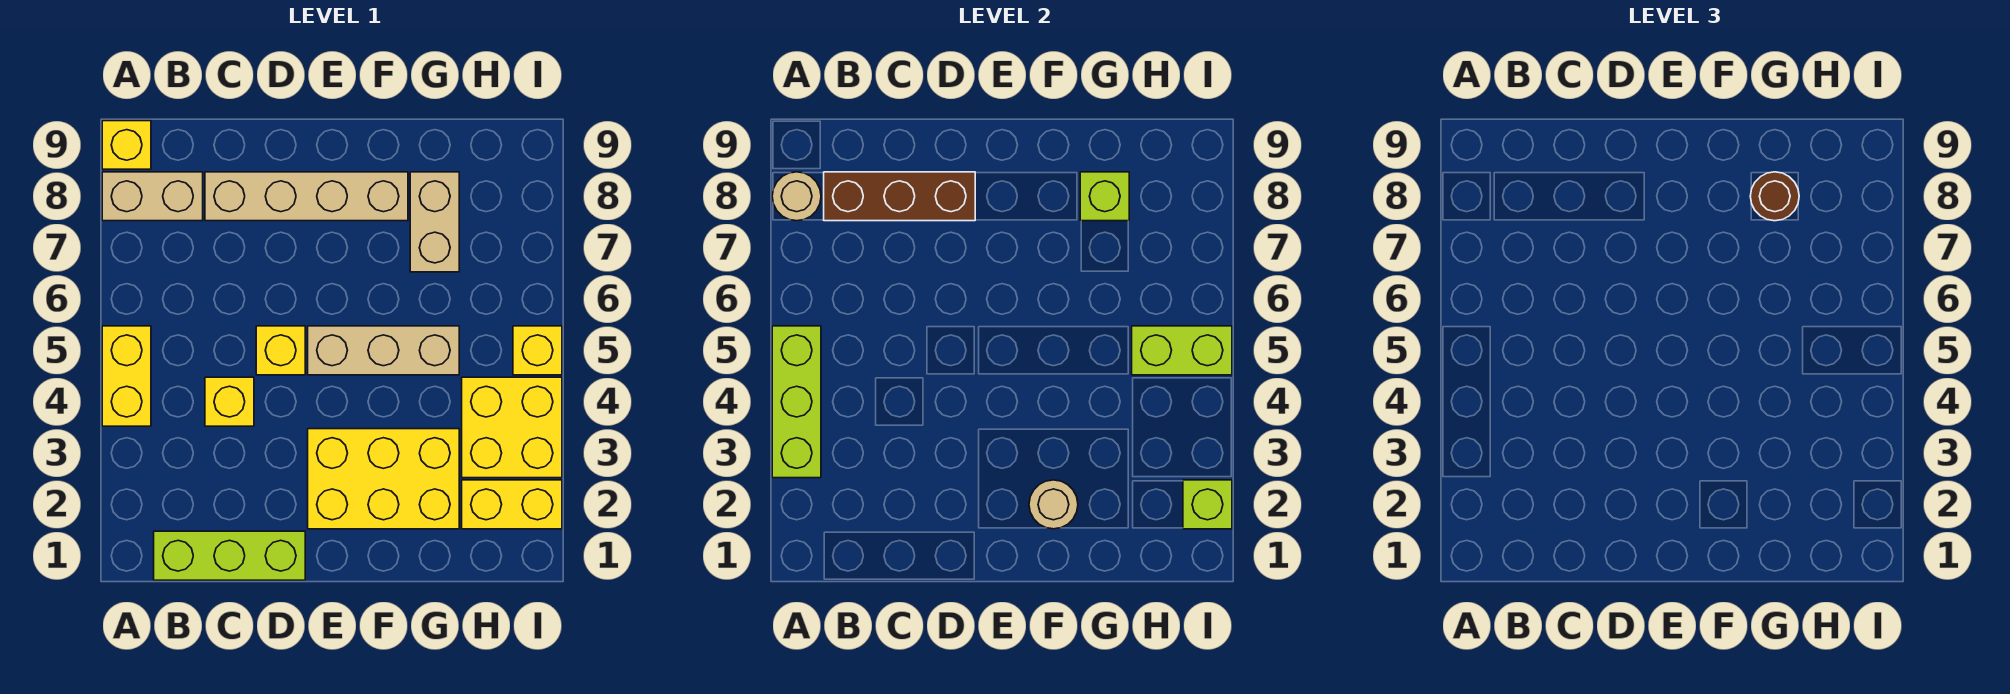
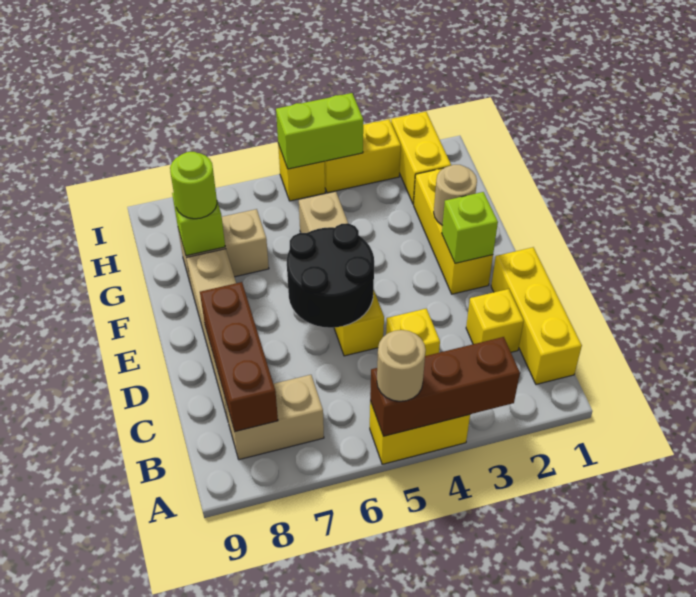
lime brick A3:A5 level 2 -> brown brick A3:A5 level 2
tan brick A8:B8 level 1 -> tan brick B7:B8 level 1
tan round brick A8 level 2 -> tan round brick A5 level 3
yellow brick A9 level 1 -> yellow brick C2 level 1
lime brick B1:D1 level 1 -> yellow brick B1:D1 level 1
none -> black round brick D5:E6 level 2
yellow brick E2:G3 level 1 -> yellow brick E2:G2 level 1
brown round brick G8 level 3 -> lime round brick G8 level 3
yellow brick H3:I4 level 1 -> yellow brick I3:I4 level 1
lime brick H5:I5 level 2 -> lime brick I4:I5 level 2
lime brick I2 level 2 -> lime brick E2 level 2

